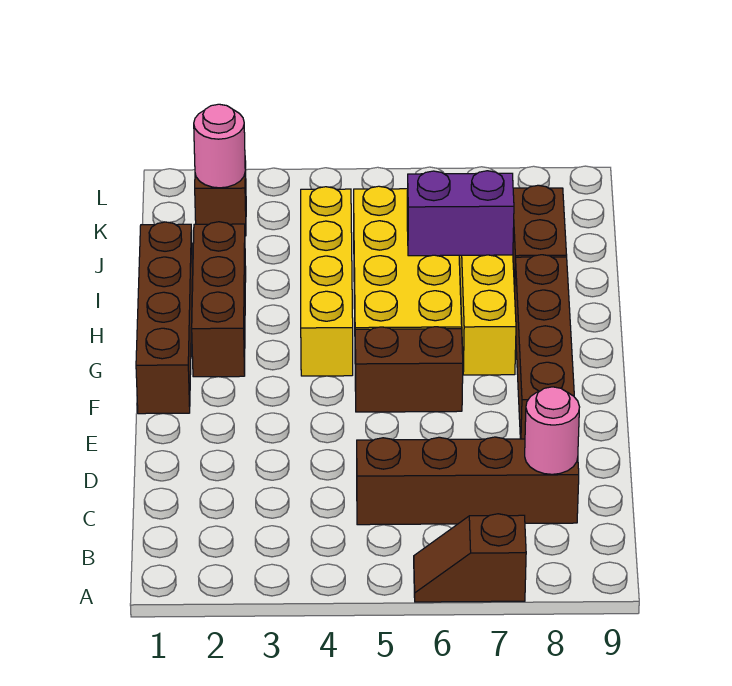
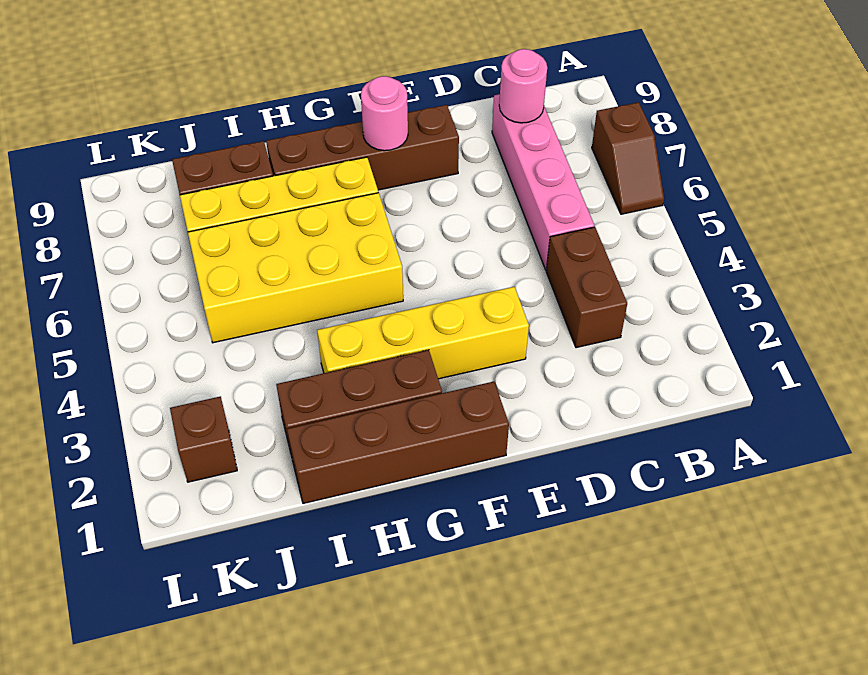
brown brick C5:C8 level 1 -> pink brick C5:C8 level 1
brown brick F5:F6 level 1 -> brown brick C3:C4 level 1
yellow brick G4:J4 level 1 -> yellow brick E3:H3 level 1
purple brick I6:I7 level 2 -> none
pink round brick K2 level 2 -> pink round brick F8 level 2

